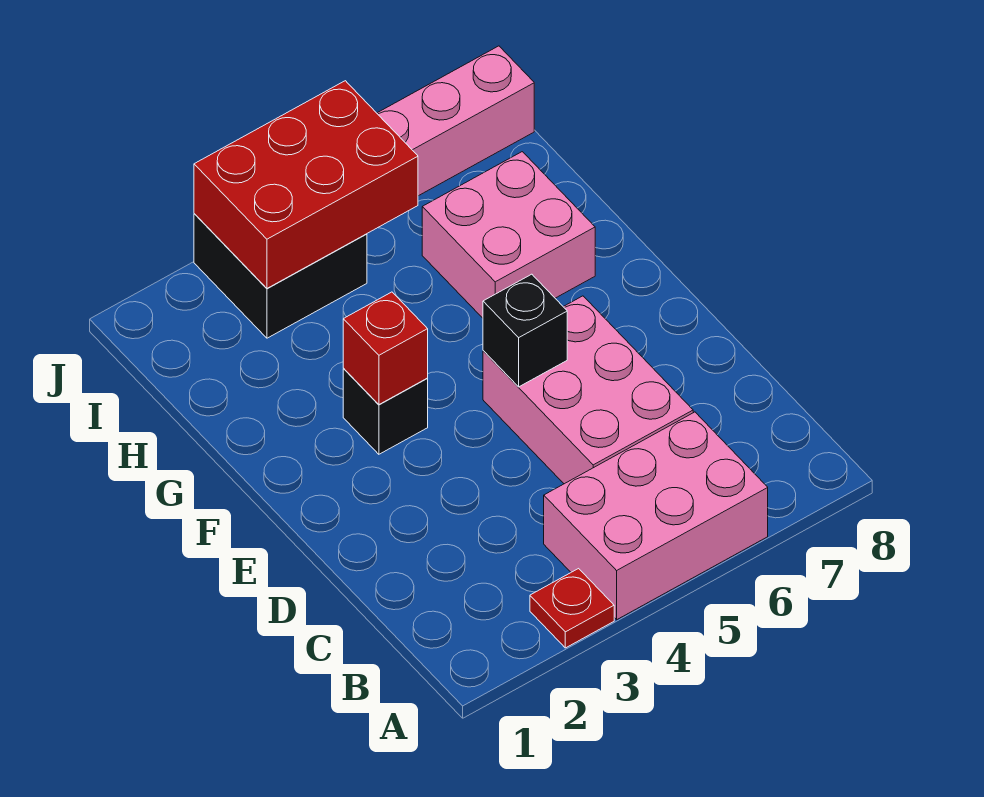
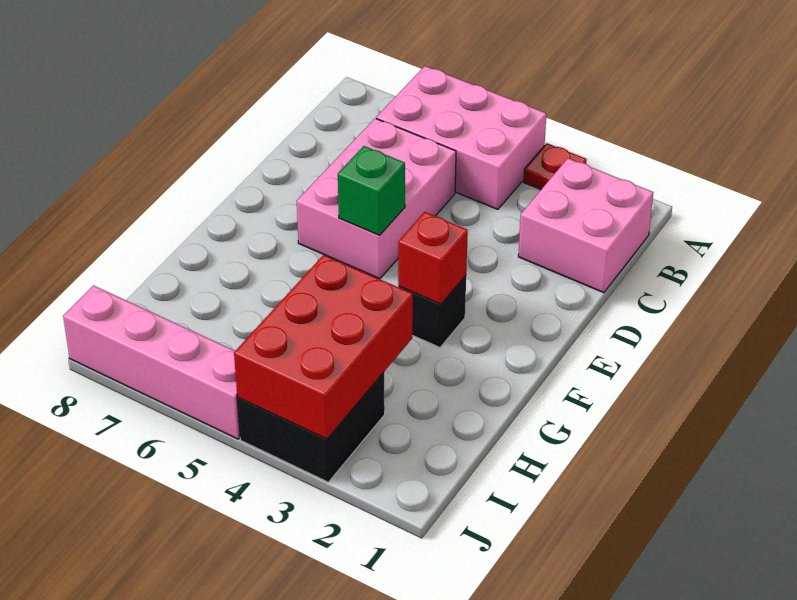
black brick E5 level 2 -> green brick E5 level 2
pink brick G6:H7 level 1 -> pink brick B1:C2 level 1
red brick I3:J5 level 2 -> red brick H3:J4 level 2

